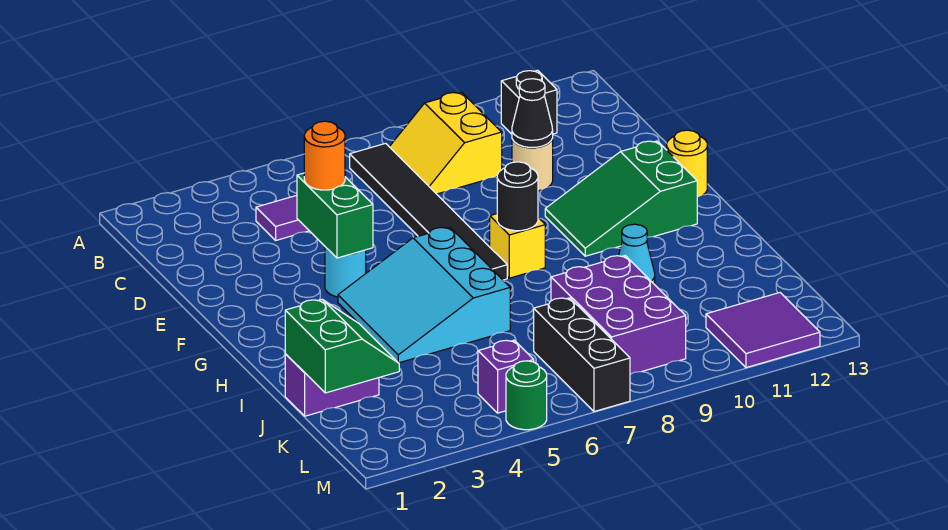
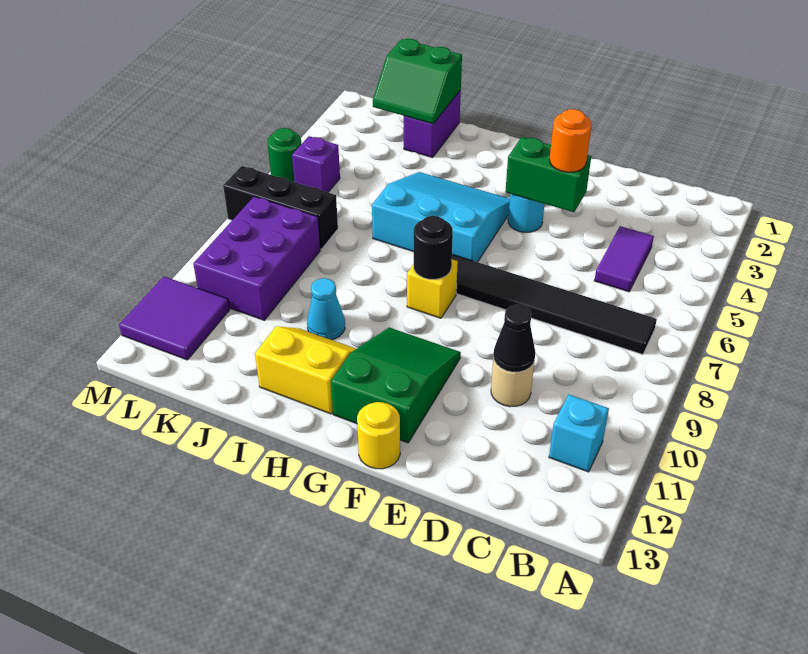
yellow slope B8:C9 level 1 top 9 -> yellow slope H11:I12 level 1 top 12
black brick B11 level 1 -> cyan brick B11 level 1
purple brick J8:L9 level 1 -> purple brick K8:L10 level 1

